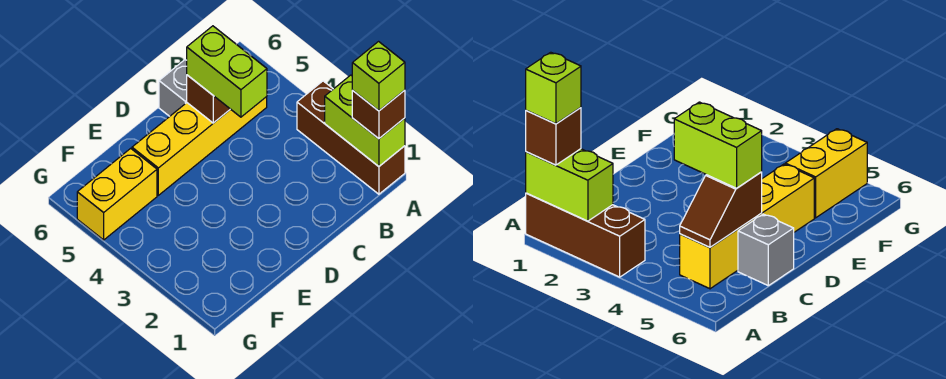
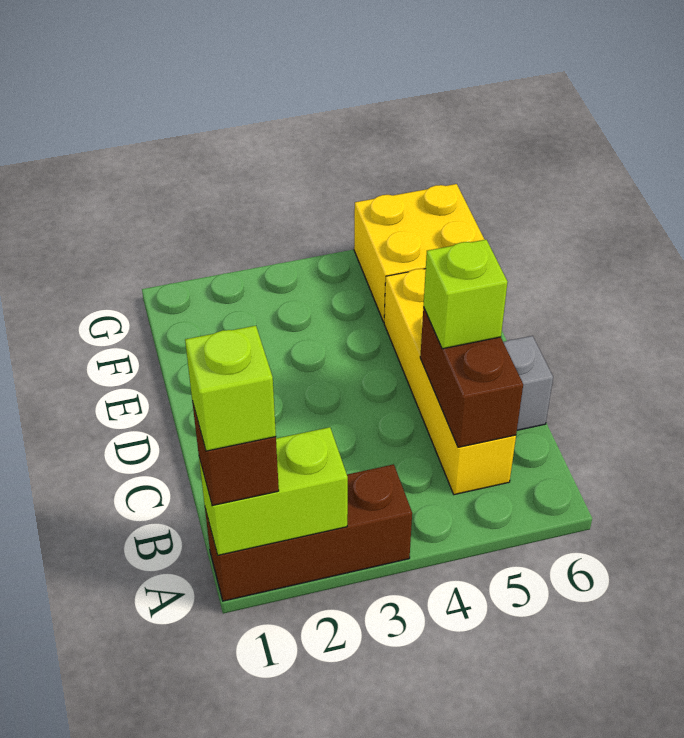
brown slope B5:C5 level 2 top C -> brown brick B5:C5 level 2
lime brick C4:C5 level 3 -> lime brick C5 level 3
yellow brick F5:G5 level 1 -> yellow brick F5:G6 level 1

